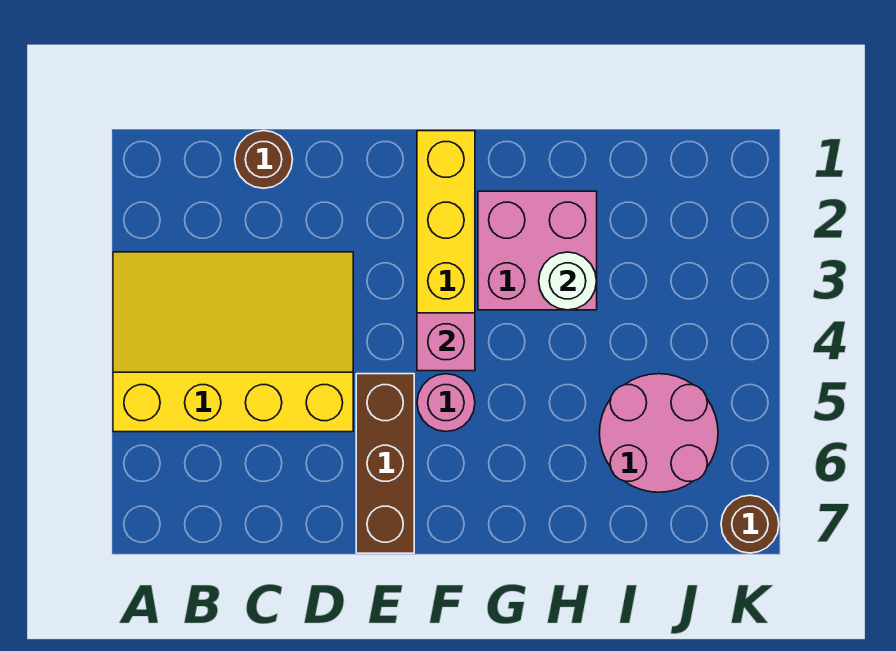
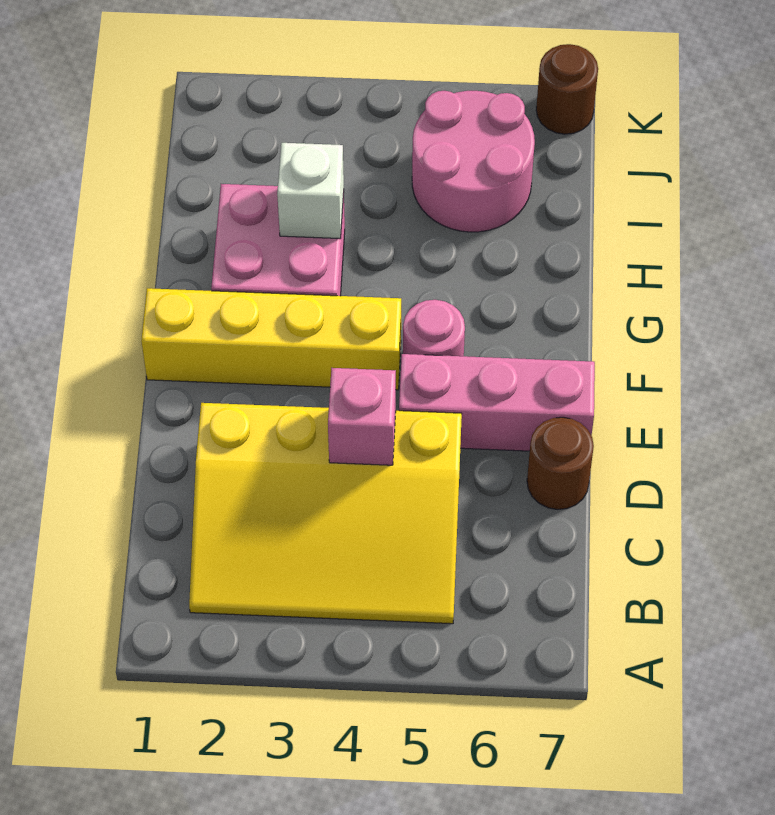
yellow slope A3:D5 level 1 top 5 -> yellow slope B2:D5 level 1 top D
brown round brick C1 level 1 -> brown round brick D7 level 1
brown brick E5:E7 level 1 -> pink brick E5:E7 level 1
pink brick F4 level 2 -> pink brick D4 level 2
white round brick H3 level 2 -> white brick H3 level 2

